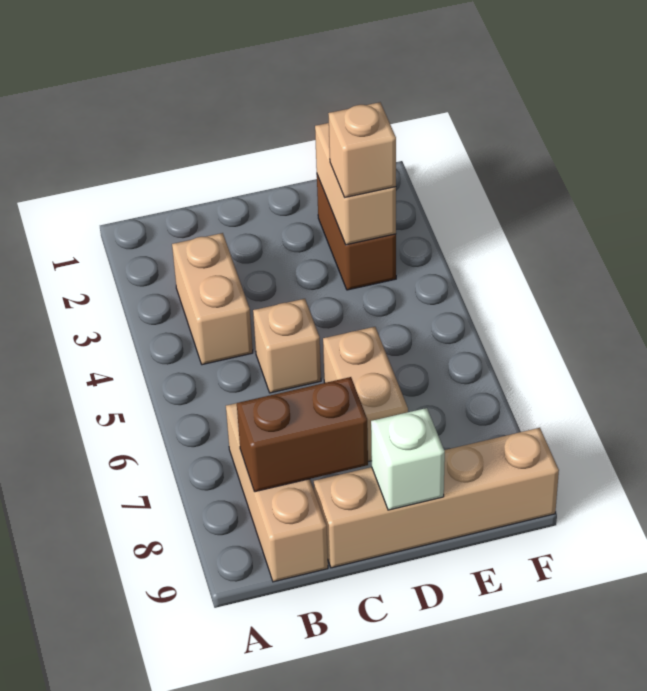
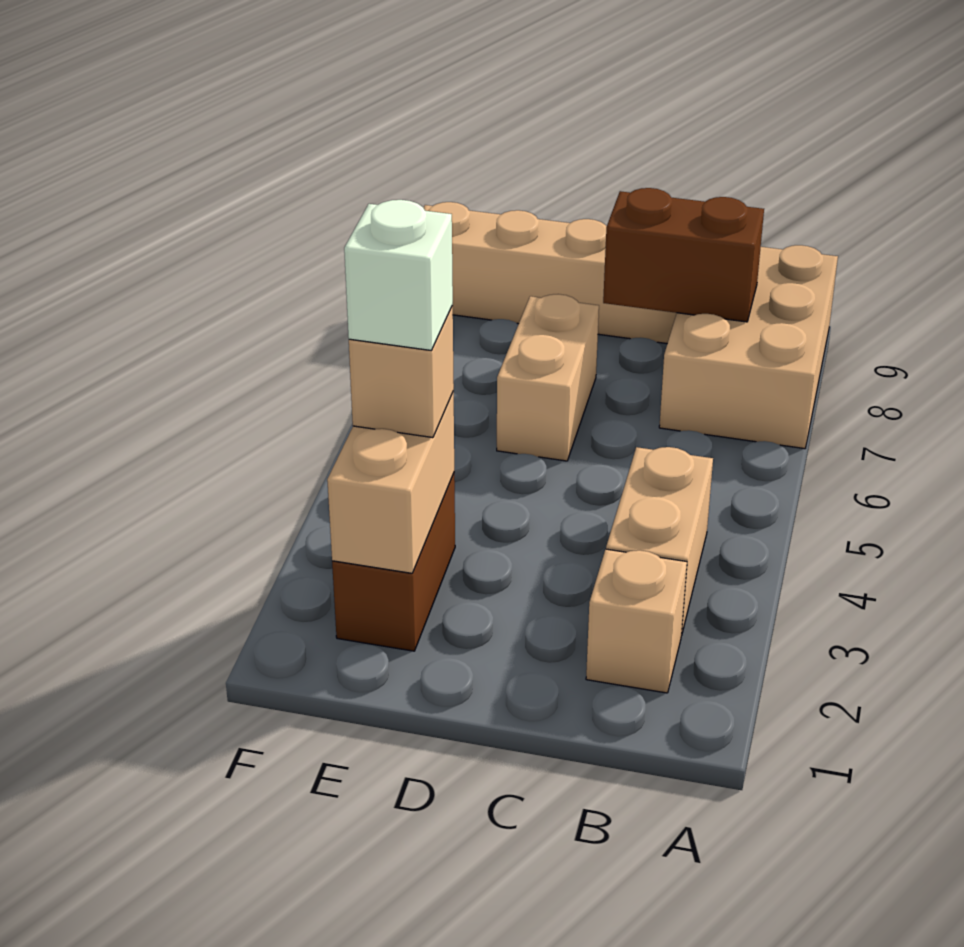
tan brick B7:B9 level 1 -> tan brick A7:B9 level 1
tan brick C5 level 1 -> tan brick B2 level 1
white brick D9 level 2 -> white brick E3 level 4

